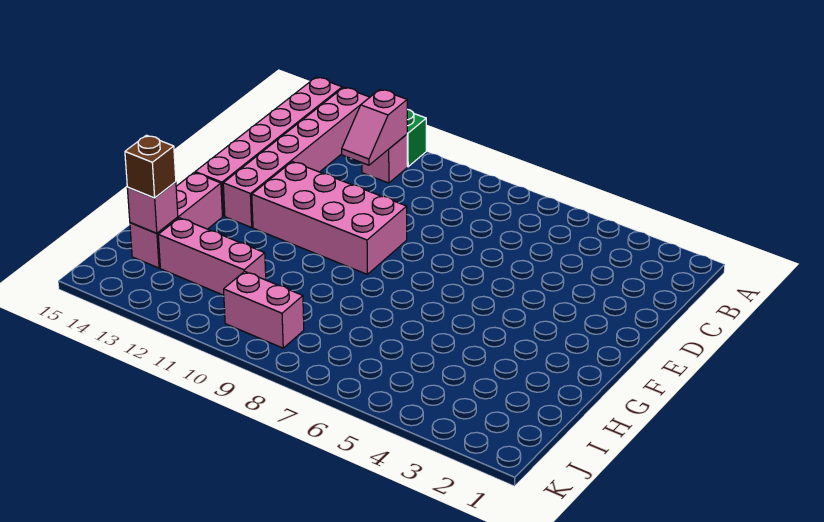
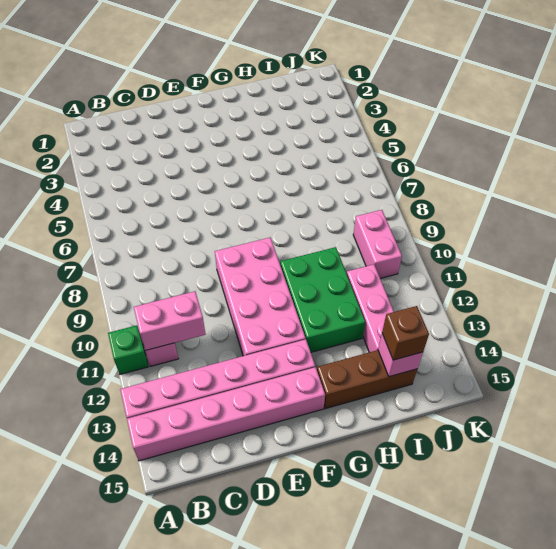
pink slope B11:C11 level 2 top B -> pink brick B11:C11 level 2
none -> green brick G10:H12 level 1
pink brick G14:I14 level 1 -> brown brick G14:I14 level 1

